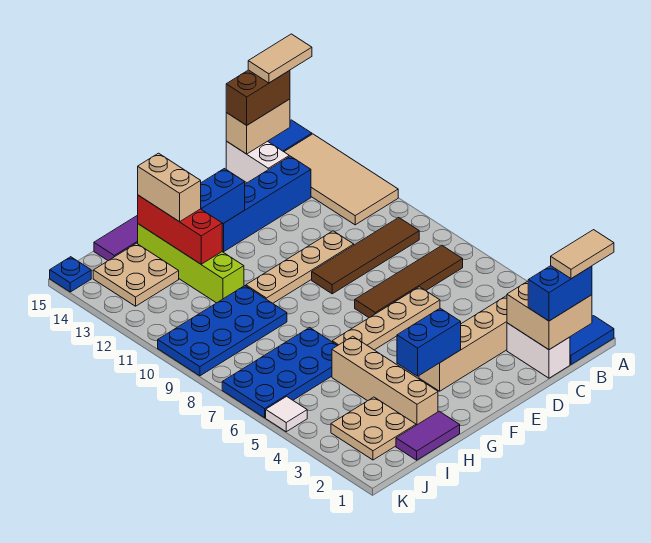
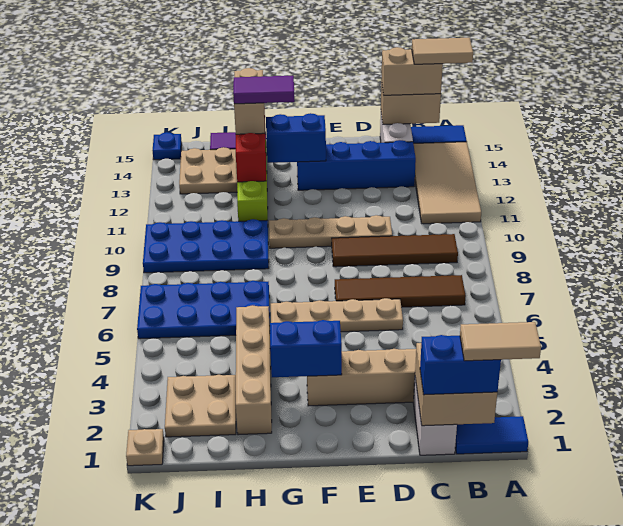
brown brick B15:C15 level 3 -> tan brick B15:C15 level 3
purple tile H1:I1 level 1 -> purple tile G13:H13 level 4
none -> tan plate K1 level 1
white tile K5 level 1 -> none

